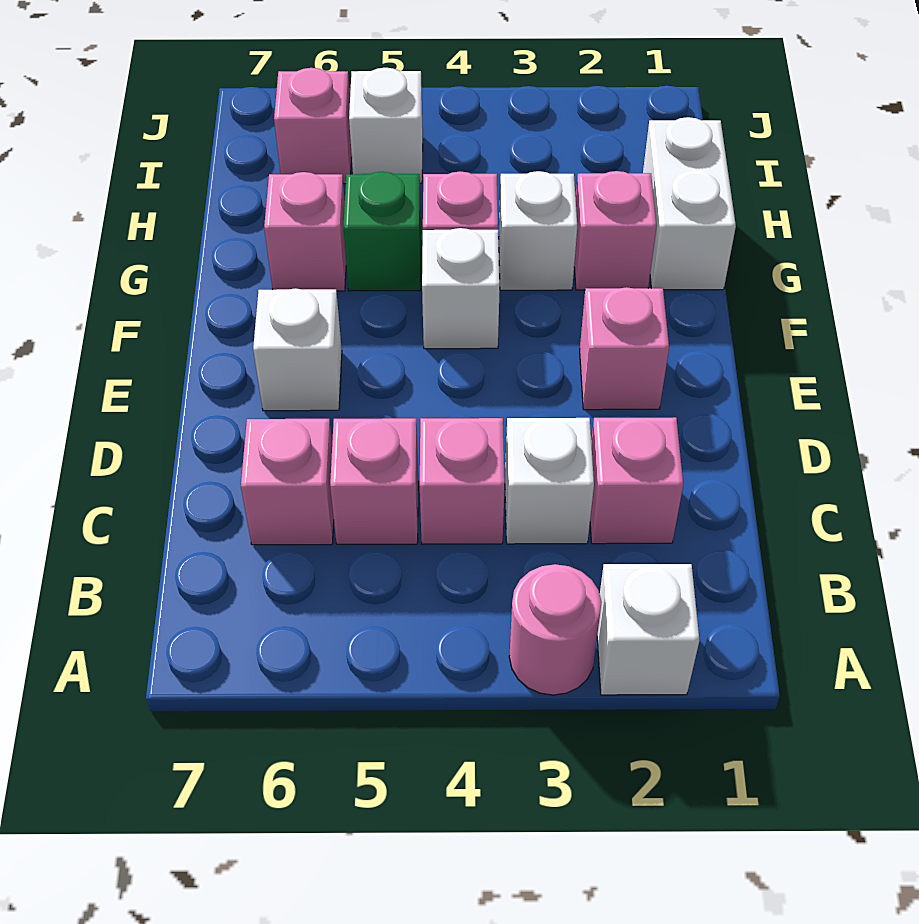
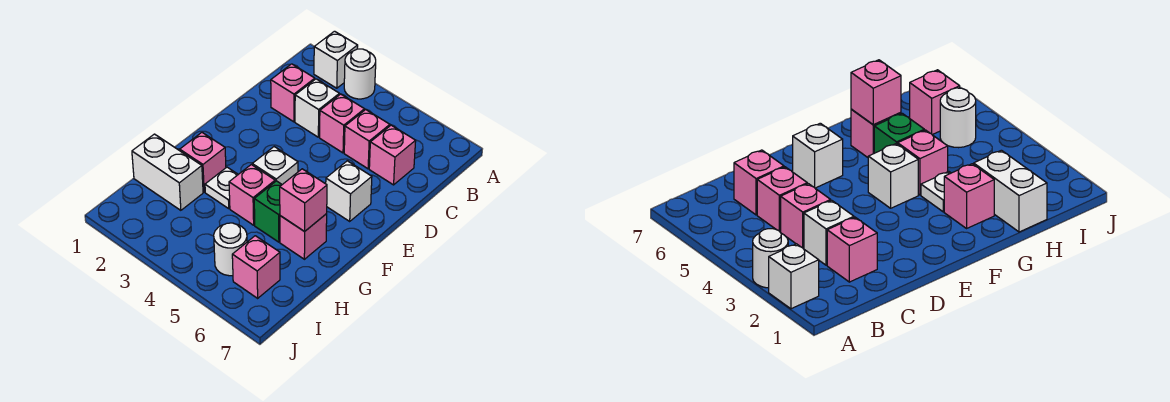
pink round brick A3 level 1 -> white round brick A3 level 1
pink brick E2 level 1 -> pink brick G6 level 2
white brick G1:H1 level 1 -> white brick H1:H2 level 1
white brick G3 level 1 -> white plate G3 level 1
white brick I5 level 1 -> white round brick I5 level 1

